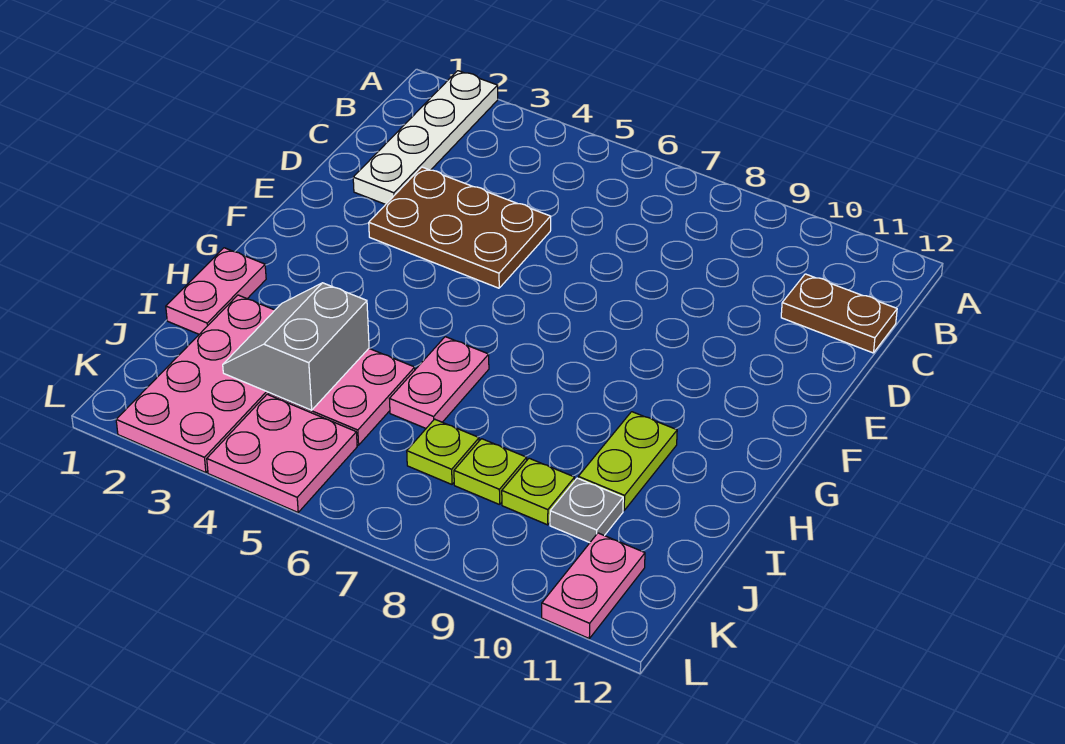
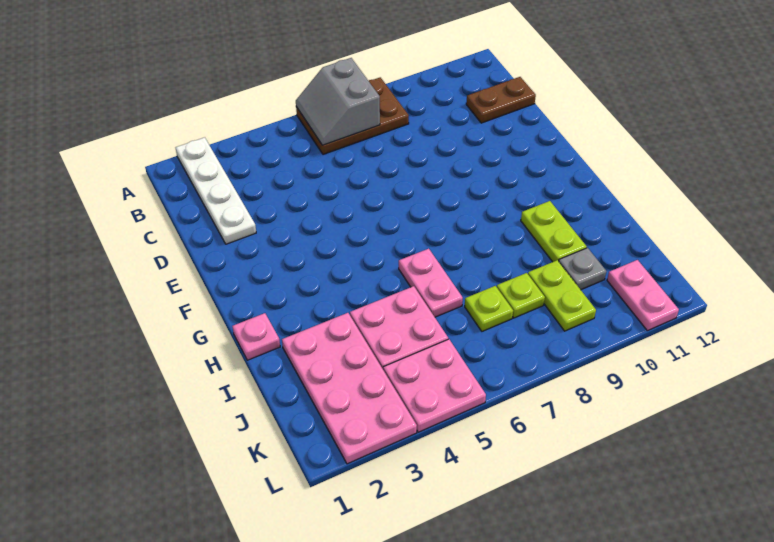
brown plate D3:E5 level 1 -> brown plate A6:B8 level 1
pink plate H1:I1 level 1 -> pink plate H1 level 1
grey slope I3:J4 level 2 top 4 -> grey slope A6:B7 level 2 top 7
lime plate J9 level 1 -> lime plate J9:K9 level 1

